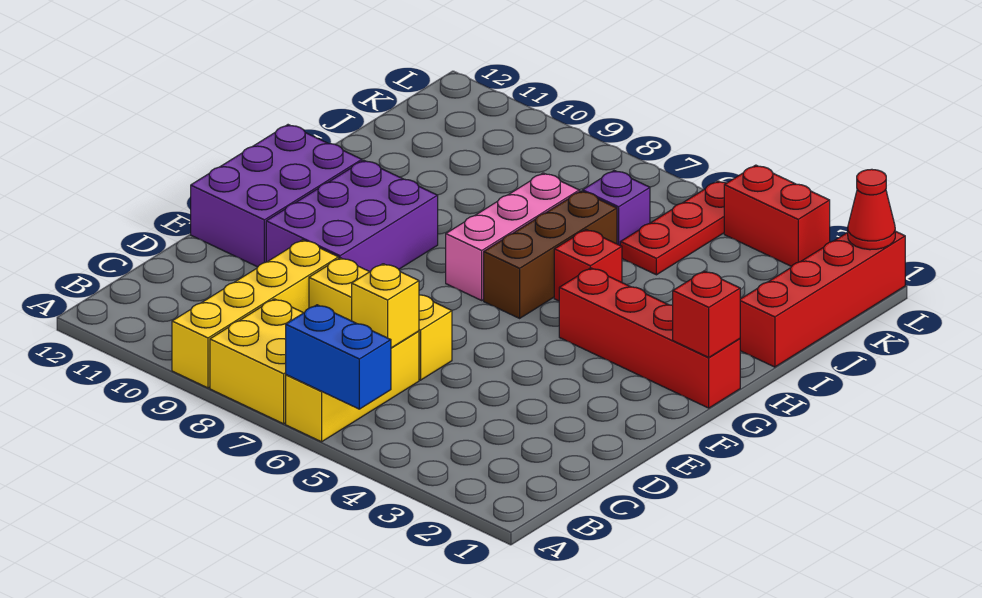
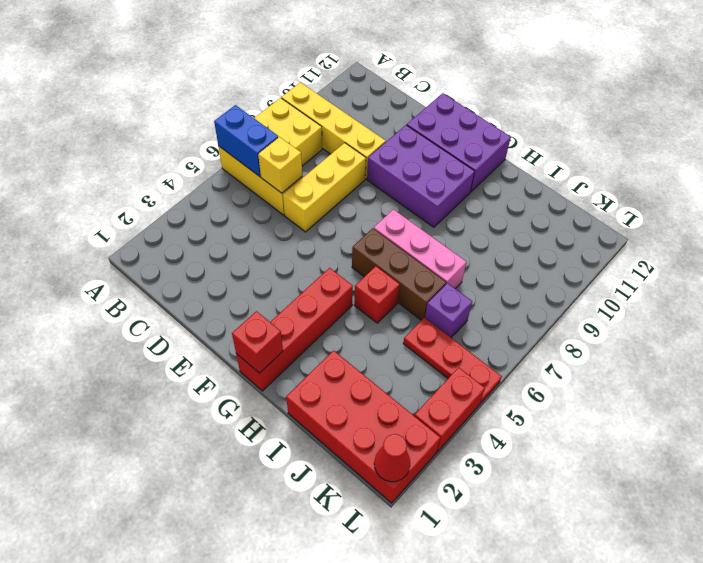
blue brick A5:A6 level 2 -> blue brick A6:B6 level 2
red brick I1:L1 level 1 -> red brick I1:L2 level 1

